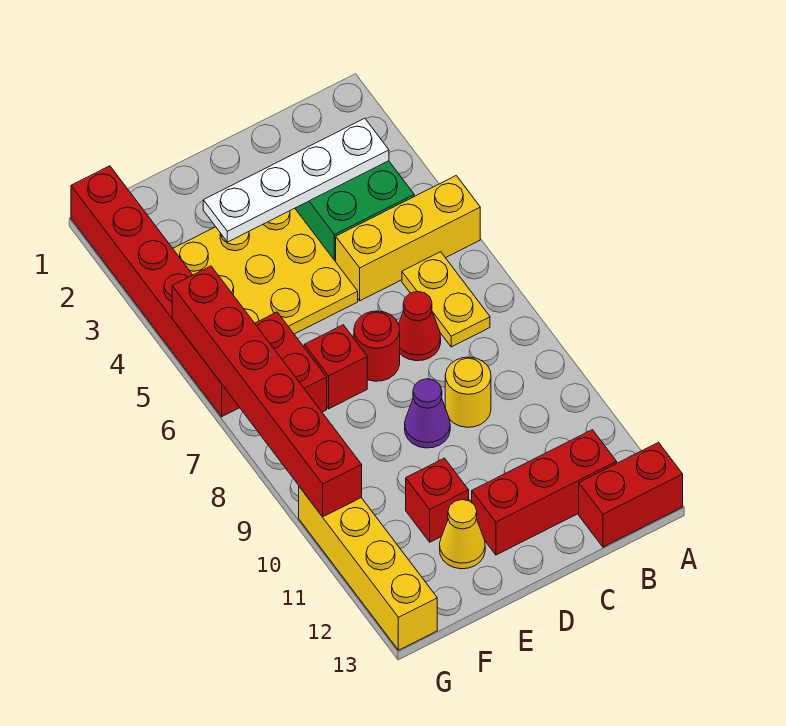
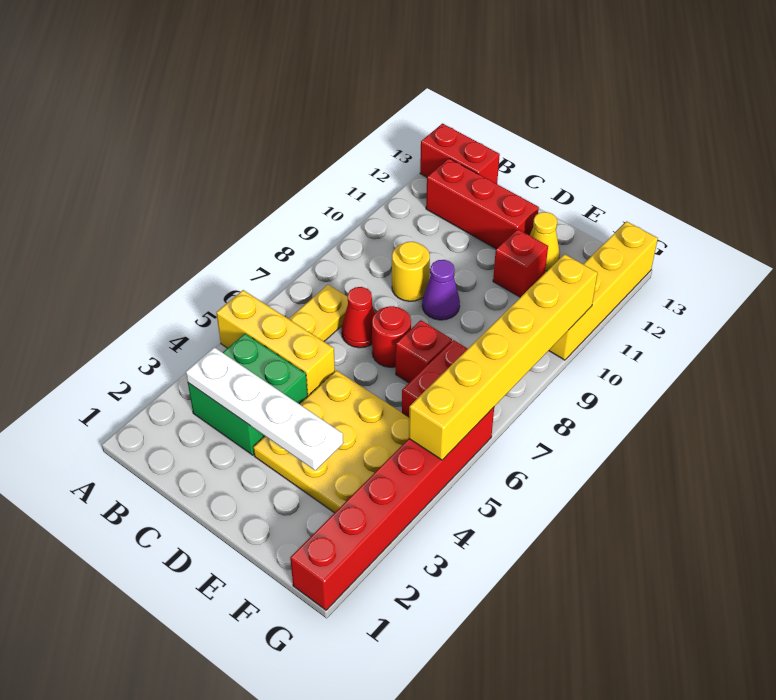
red brick G5:G10 level 2 -> yellow brick G5:G10 level 2

